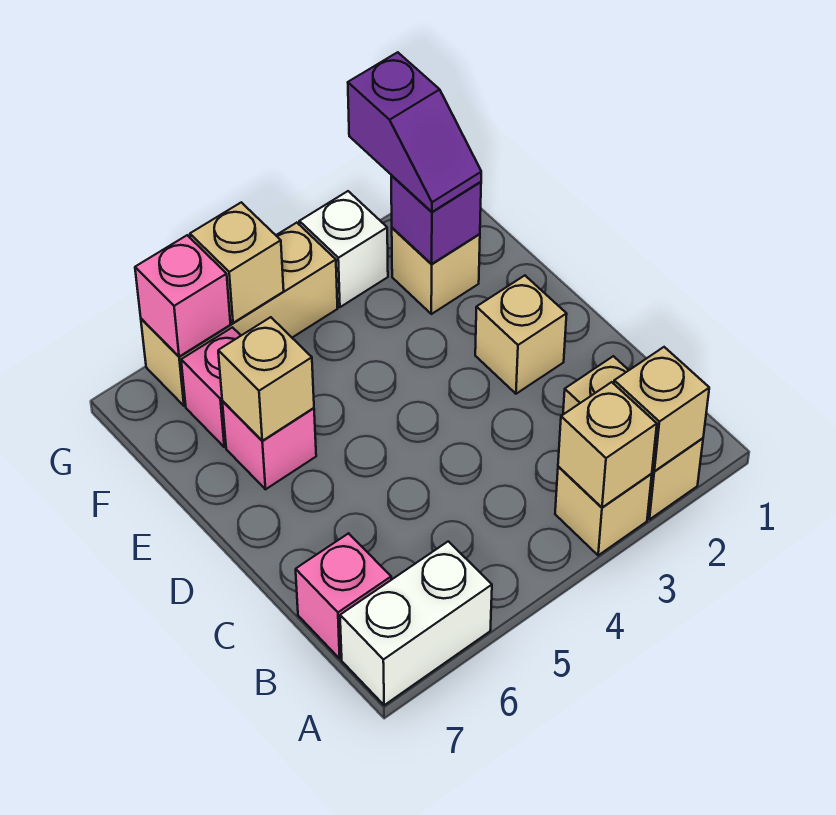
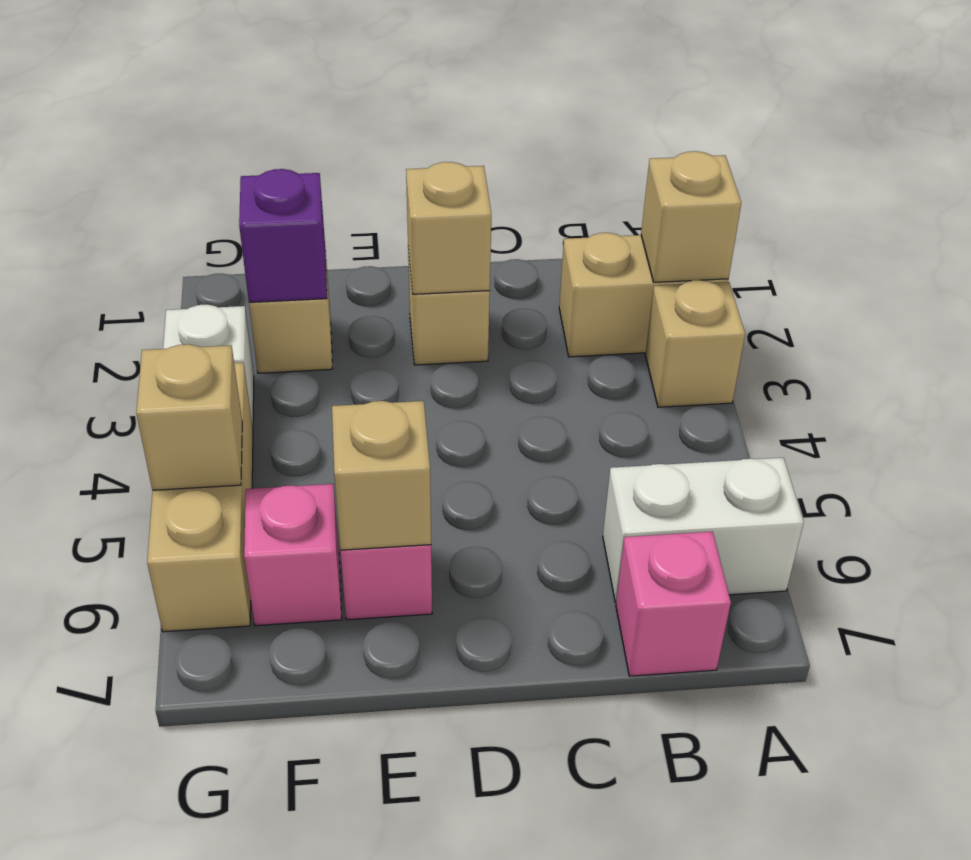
tan brick A3 level 2 -> tan brick D2 level 2
white brick A6:A7 level 1 -> white brick A6:B6 level 1
purple slope F2:G2 level 3 top G -> none
pink brick G6 level 2 -> none

